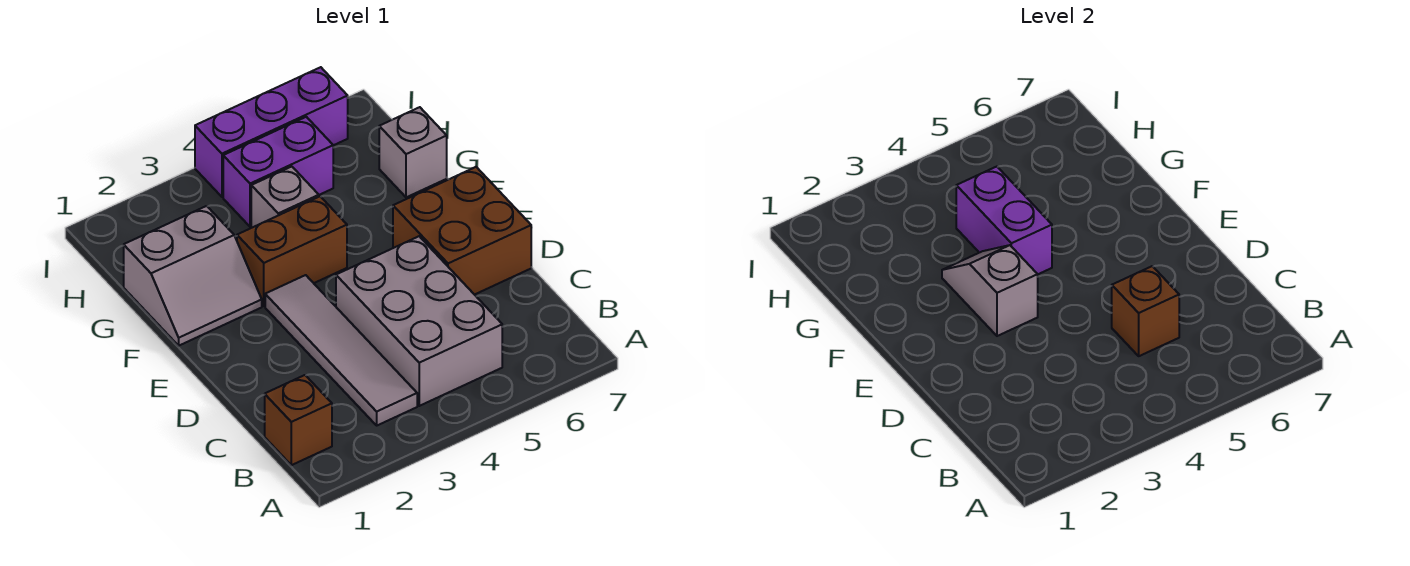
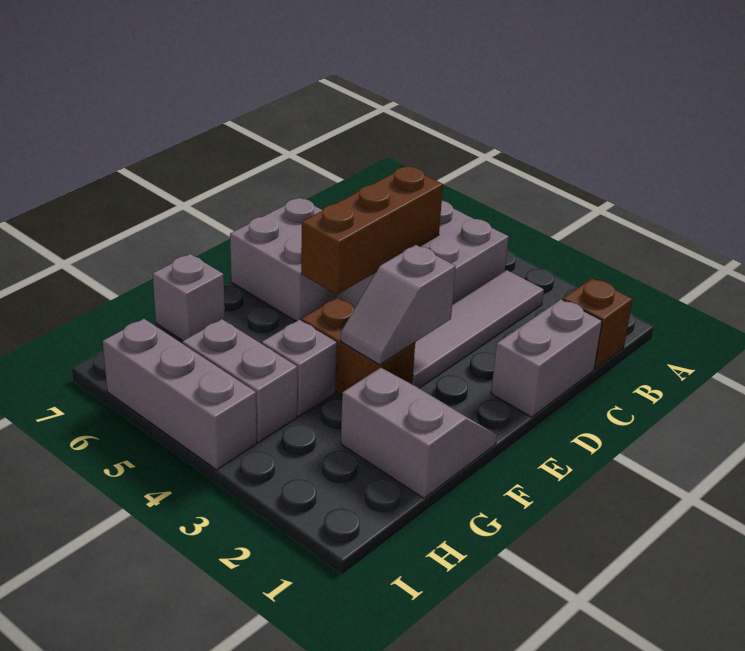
none -> grey brick C1:D1 level 1
brown brick C5 level 2 -> brown brick C5:E5 level 2
brown brick D6:E7 level 1 -> grey brick D6:E7 level 1
purple brick F4:G4 level 2 -> none
purple brick H4:H5 level 1 -> grey brick H4:H5 level 1
purple brick I4:I6 level 1 -> grey brick I4:I6 level 1

